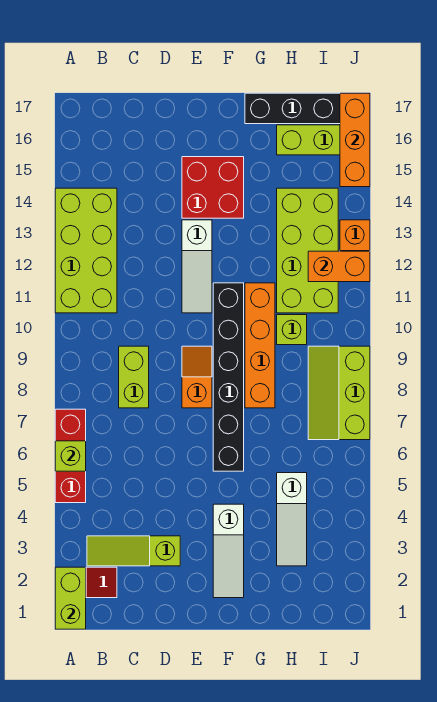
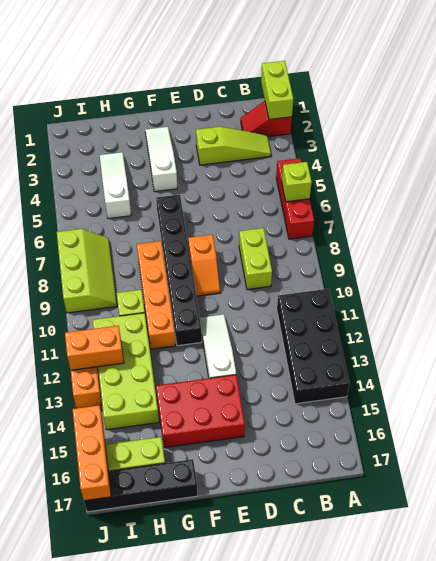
lime brick A11:B14 level 1 -> black brick A11:B14 level 1
red brick E14:F15 level 1 -> red brick E14:G15 level 1

